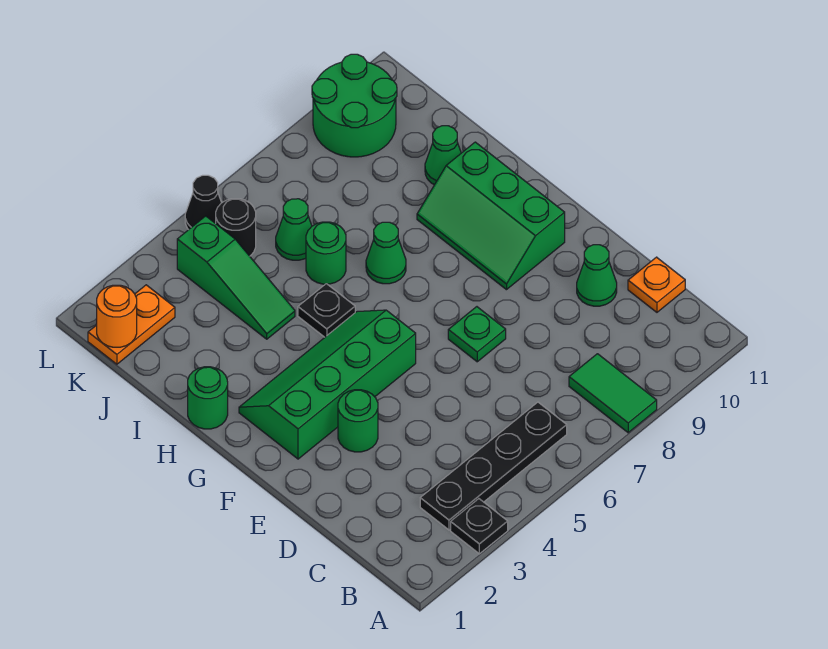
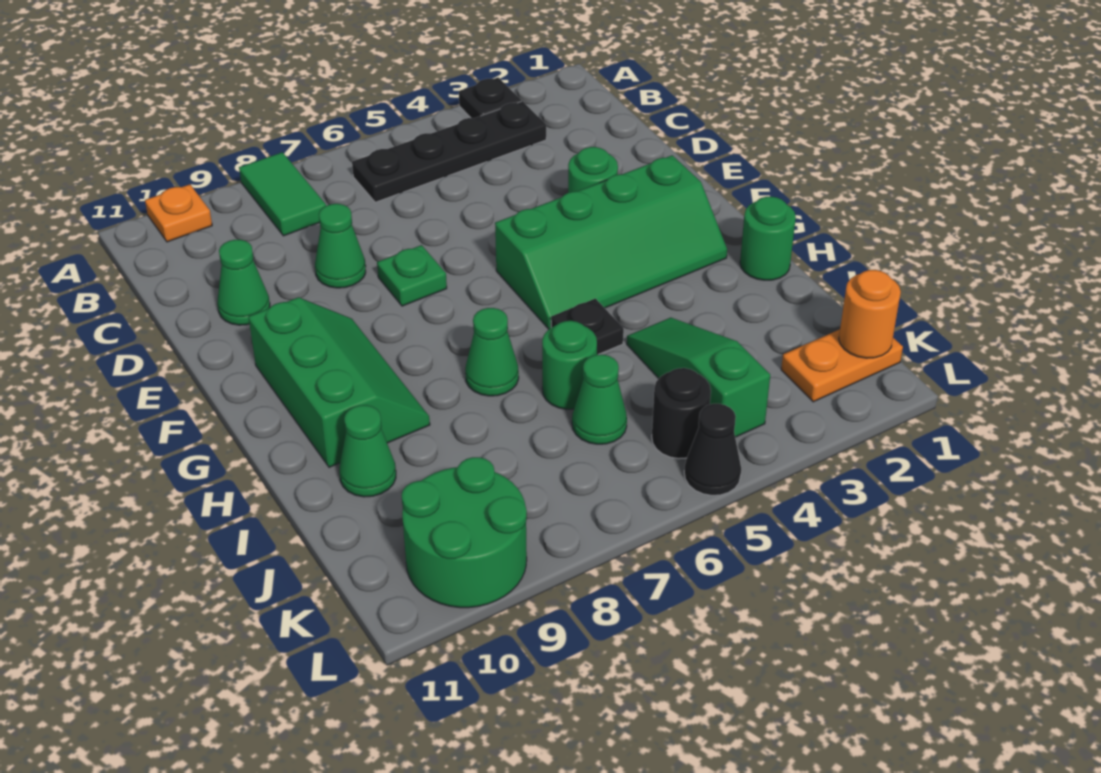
orange plate C11 level 1 -> orange plate A10 level 1
none -> green cone D8 level 1

